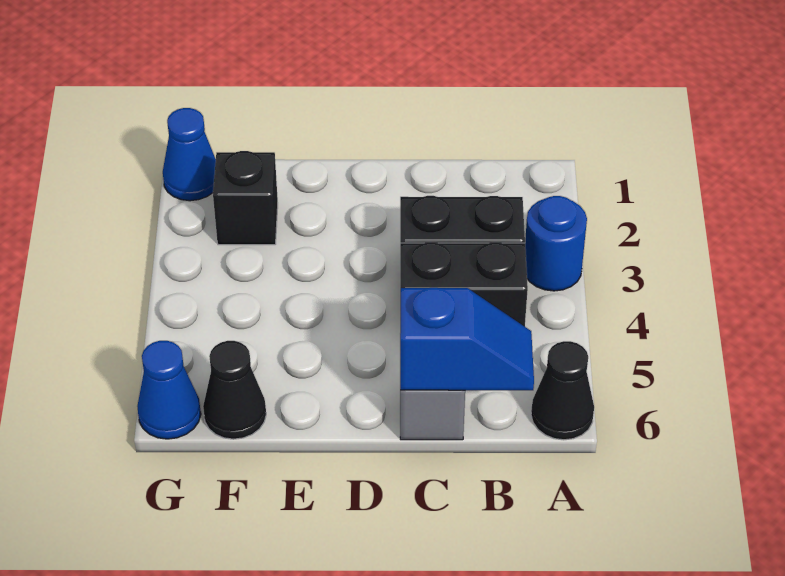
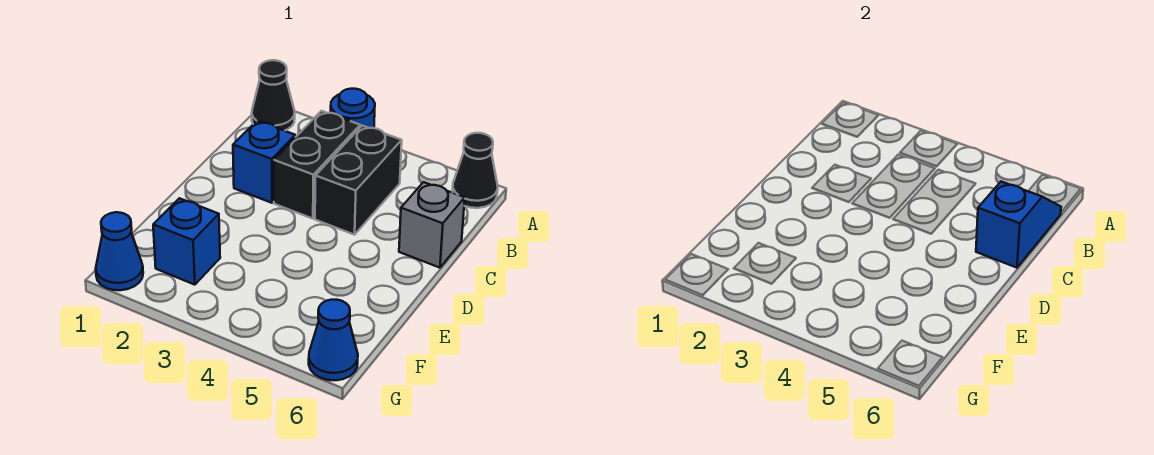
none -> blue brick C2 level 1
black brick F2 level 1 -> blue brick F2 level 1
black cone F6 level 1 -> black cone A1 level 1

